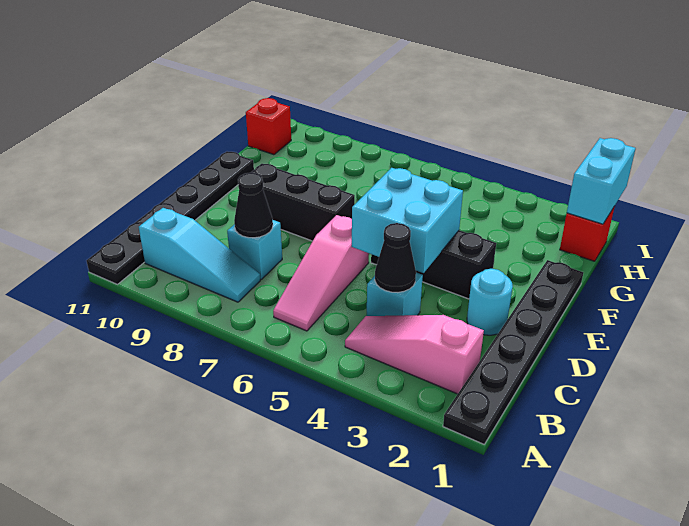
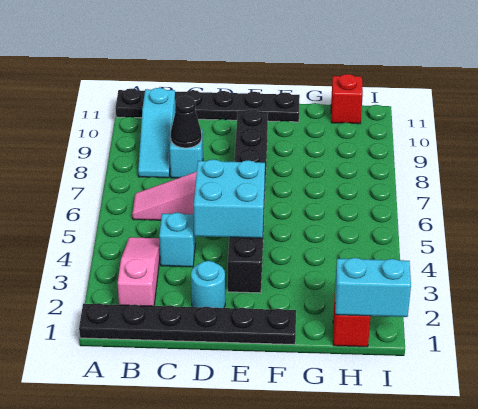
black cone C4 level 2 -> none

